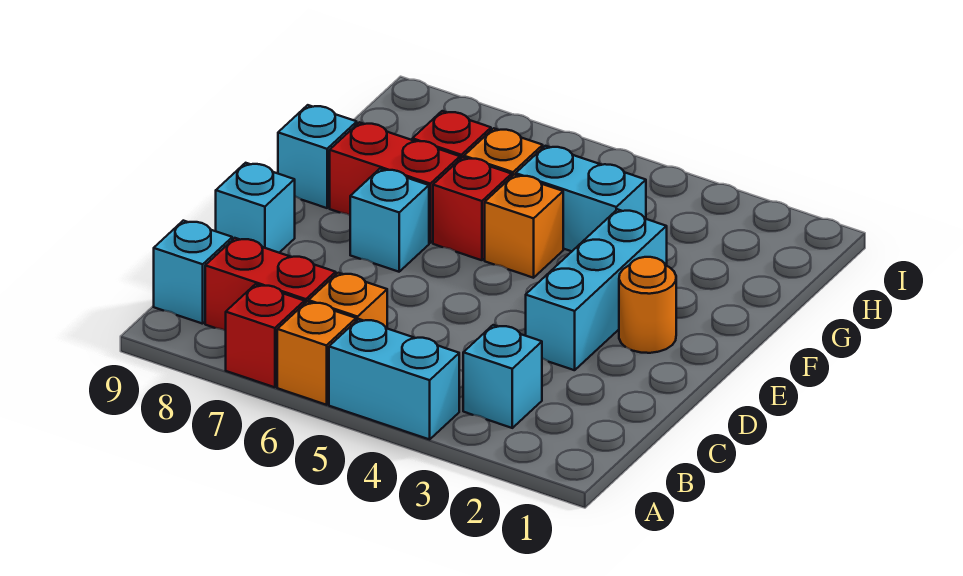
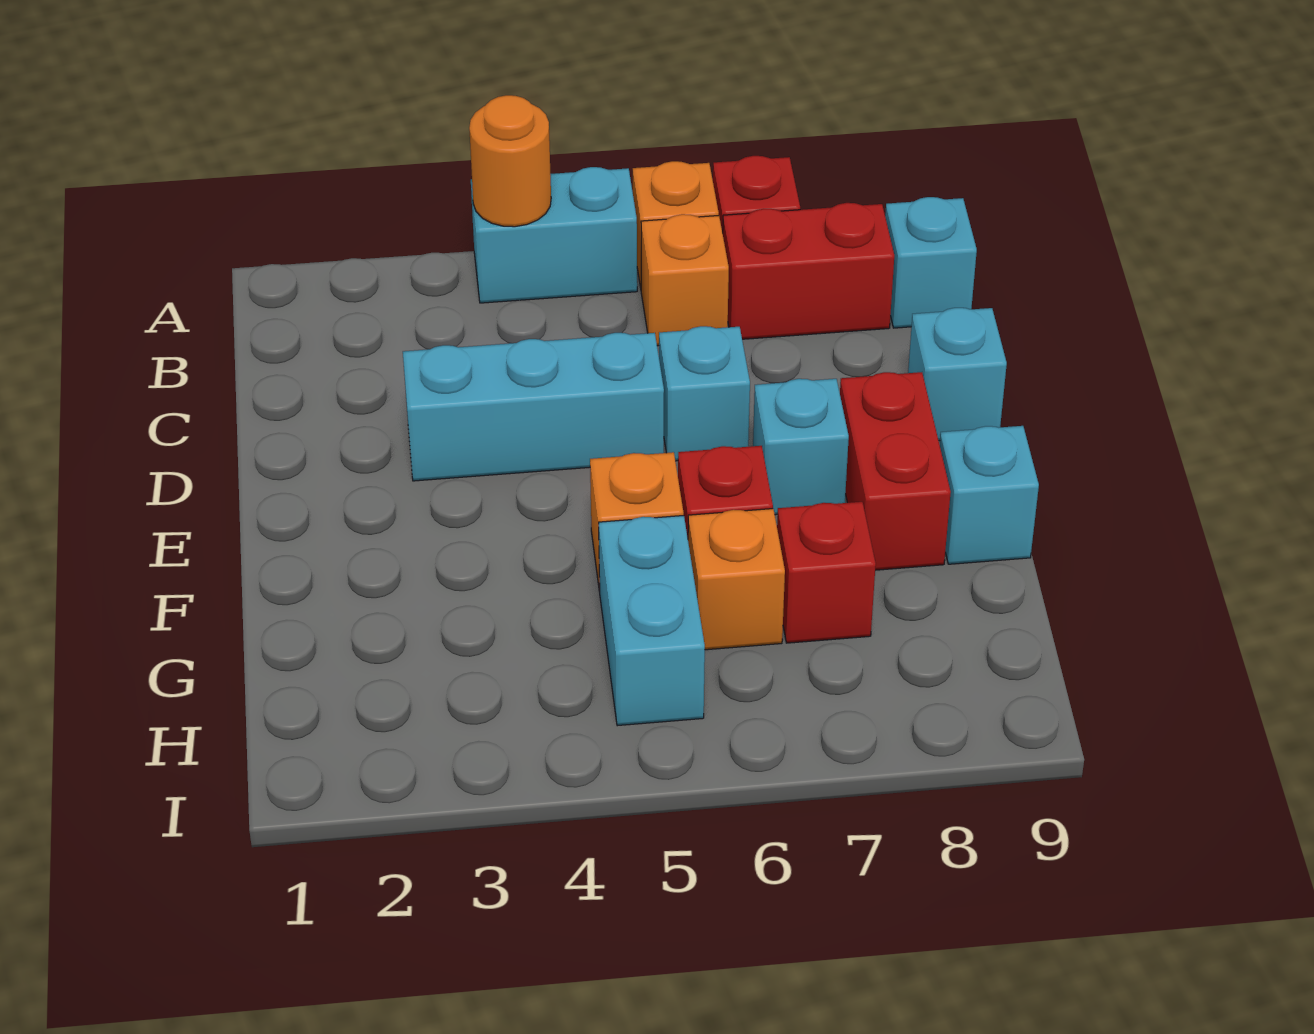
cyan brick B3 level 1 -> cyan brick D6 level 1
cyan brick D3:F3 level 1 -> cyan brick D3:D5 level 1
orange round brick E2 level 1 -> orange round brick A4 level 2
red brick F7:F8 level 1 -> red brick E8:F8 level 1
cyan brick G4:G5 level 1 -> cyan brick G5:H5 level 1

